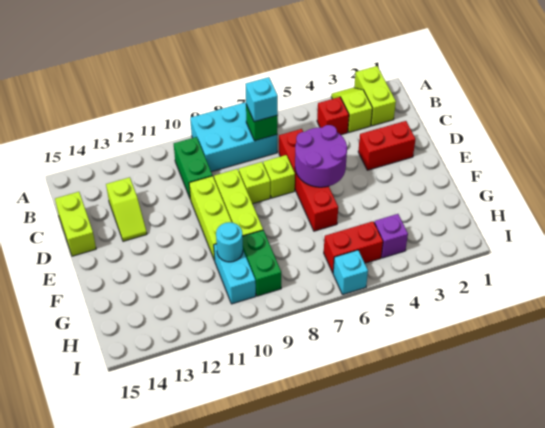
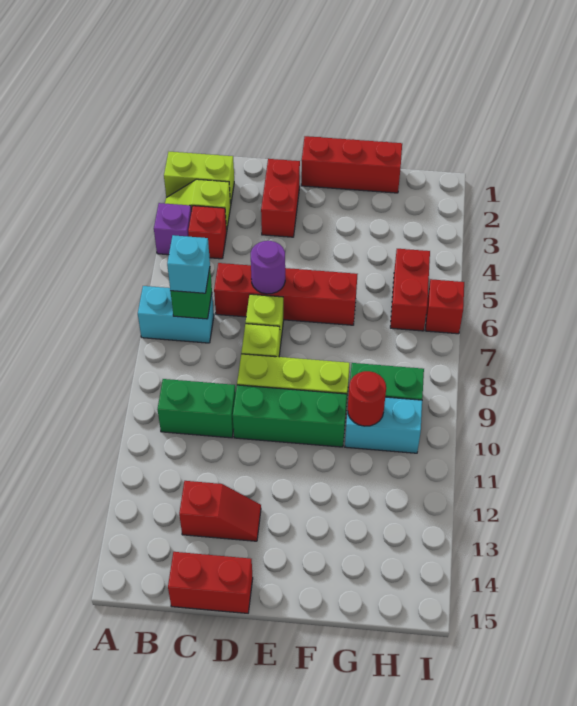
cyan brick A7:B9 level 1 -> cyan brick A7:B7 level 1
lime slope C13:D13 level 1 top C -> red slope C13:D13 level 1 top C
lime brick C15:D15 level 1 -> red brick C15:D15 level 1
purple round brick D5:E6 level 2 -> purple round brick D6 level 2
lime brick D10:F10 level 1 -> green brick D10:F10 level 1
none -> red brick E1:G1 level 1
cyan round brick G10 level 2 -> red round brick G10 level 2
purple brick H4 level 1 -> purple brick A4 level 1
cyan brick I6 level 1 -> red brick I6 level 1

